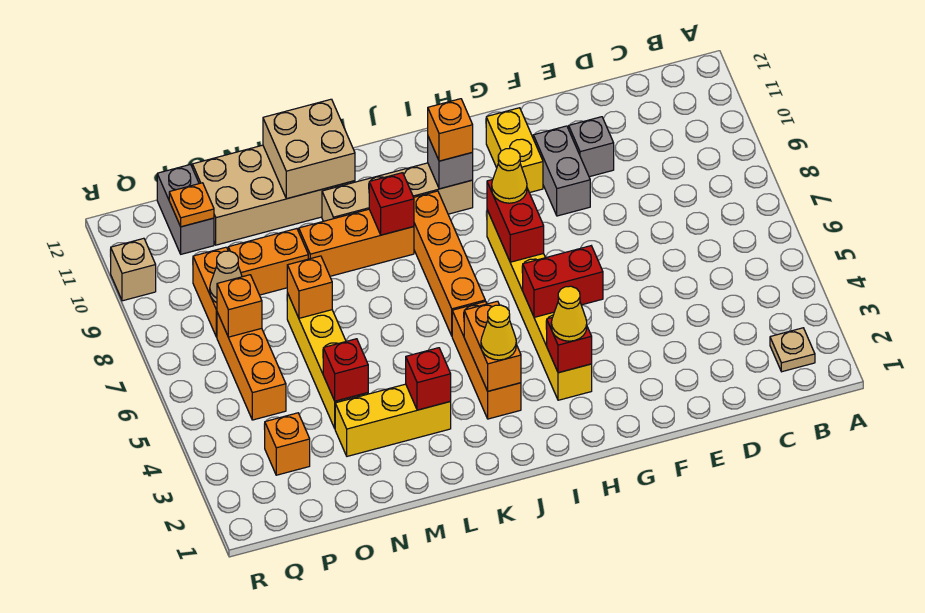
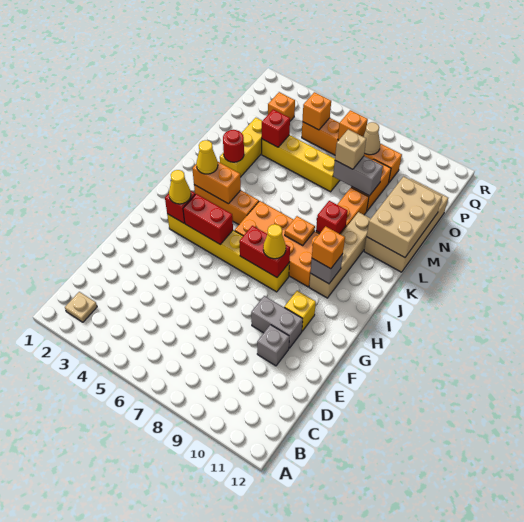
red brick G5:H5 level 2 -> red brick H4:H5 level 2
yellow brick G10:G11 level 1 -> yellow brick G10 level 1
orange brick J6:J9 level 1 -> orange brick I6:J9 level 1
red brick L3 level 2 -> red round brick L3 level 2
tan brick L11:M12 level 2 -> tan brick L11:N12 level 2
orange brick N7 level 2 -> orange brick P5 level 2
grey brick P11:P12 level 1 -> grey brick N8:N9 level 2
orange plate P11 level 2 -> orange plate J8 level 2
tan brick R10 level 1 -> tan brick N8 level 3

